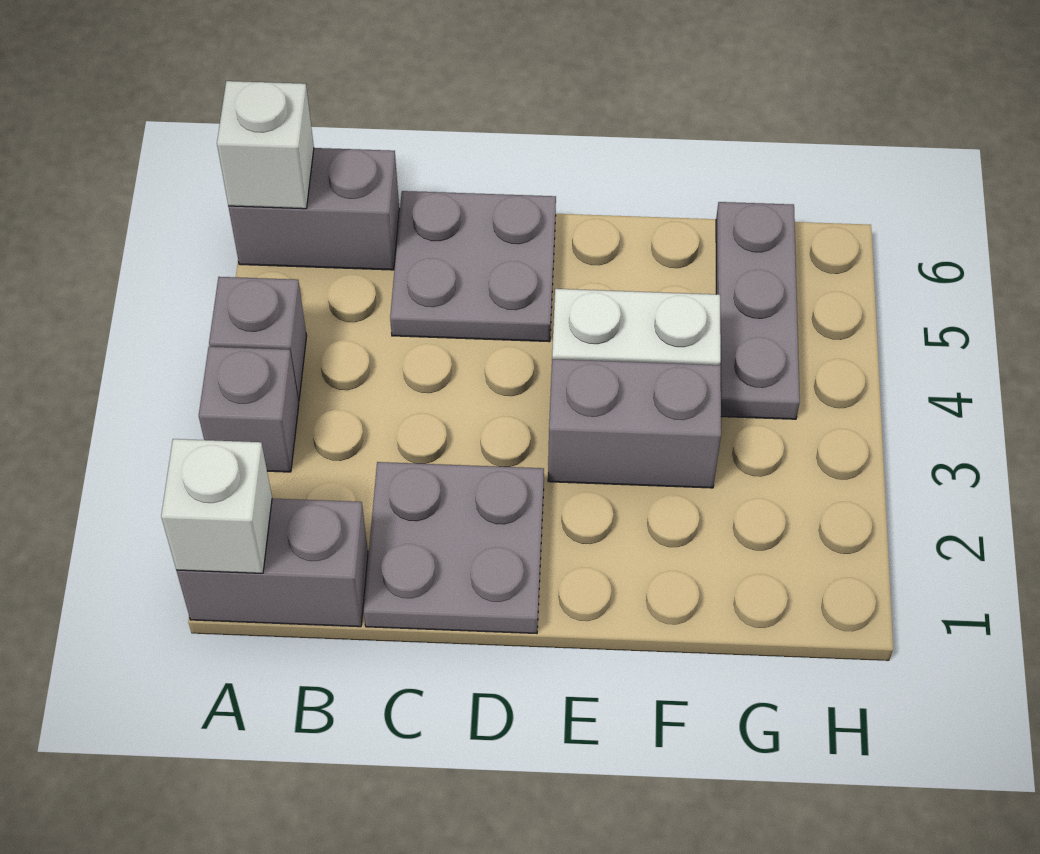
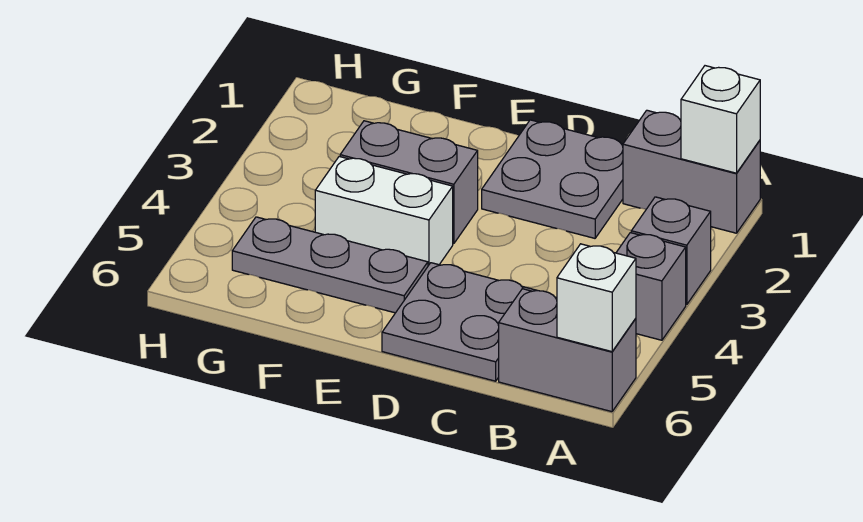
grey plate G4:G6 level 1 -> grey plate E5:G5 level 1

